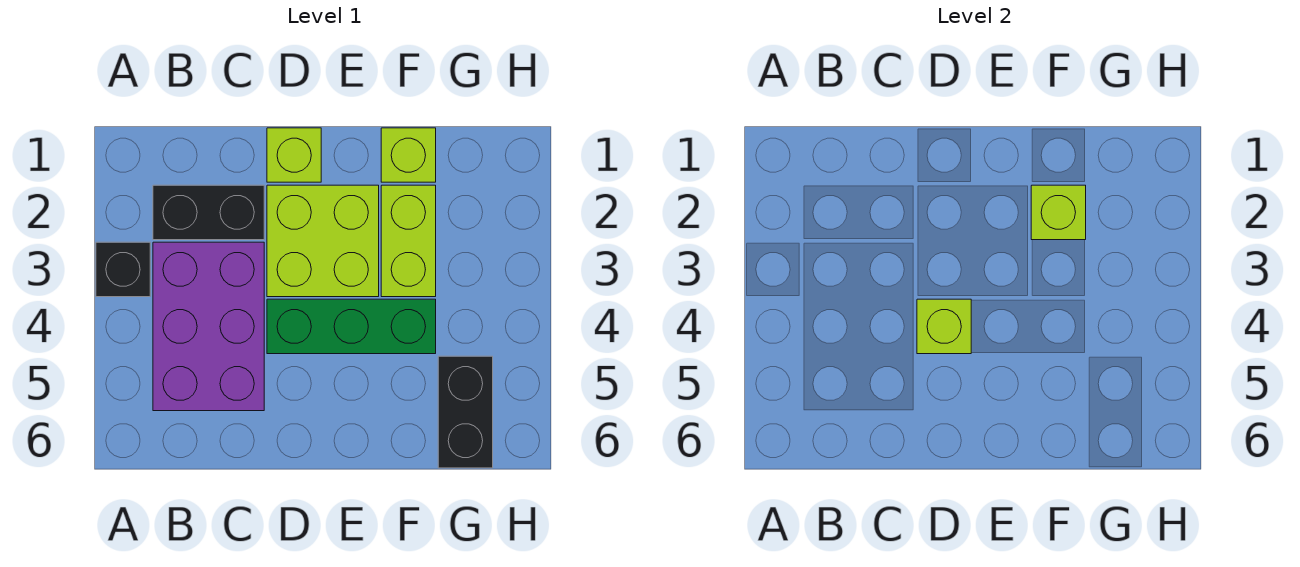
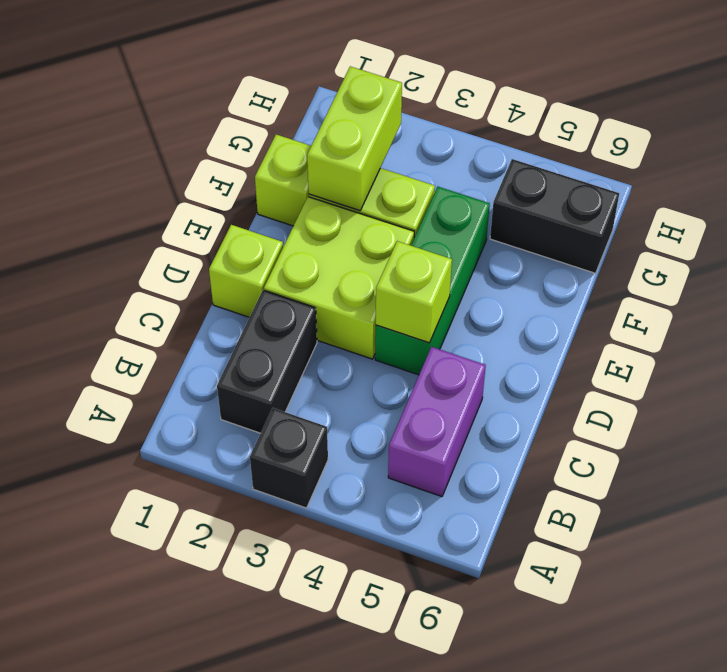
purple brick B3:C5 level 1 -> purple brick B5:C5 level 1
lime brick F2 level 2 -> lime brick F2:G2 level 2

